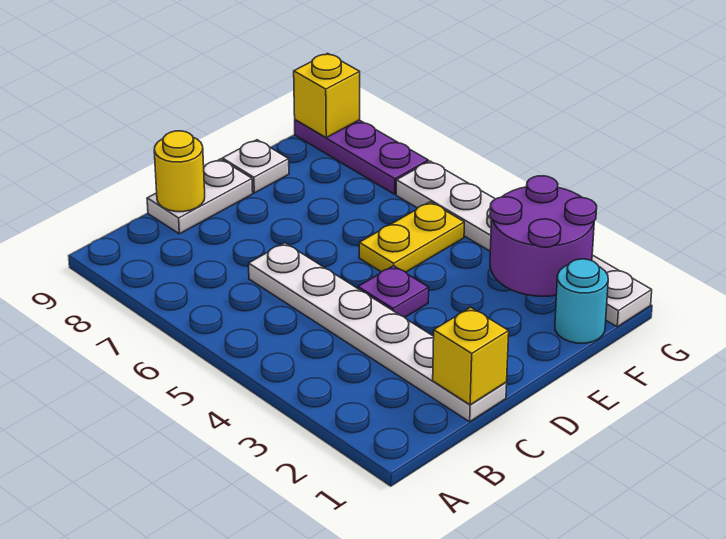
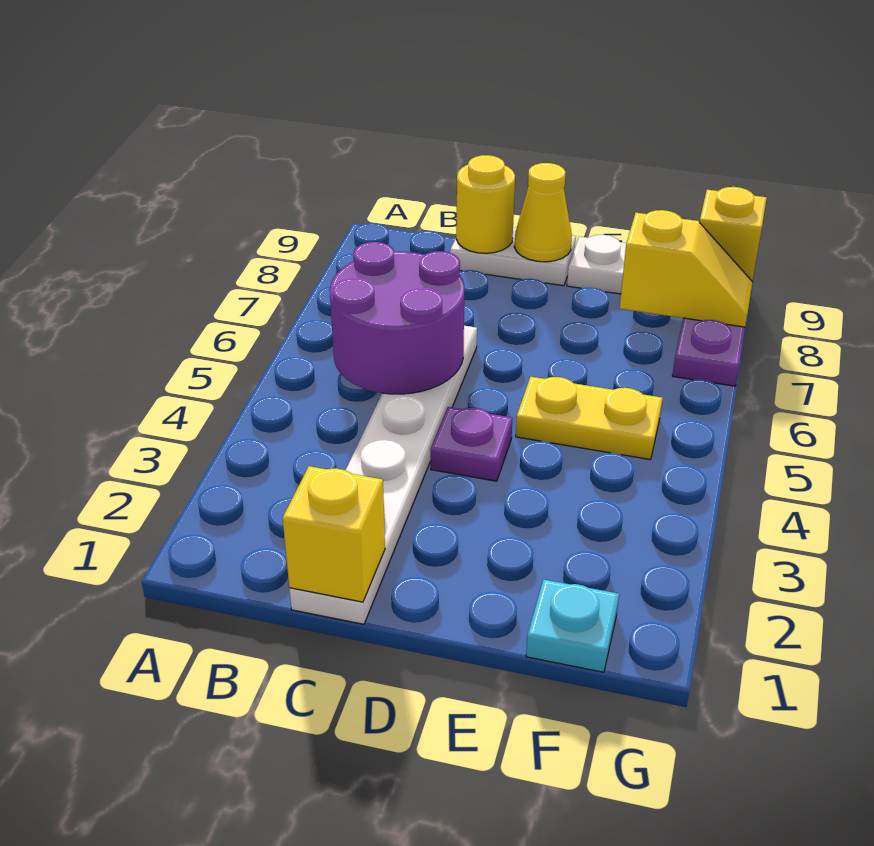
none -> yellow cone D9 level 2
cyan round brick F1 level 1 -> cyan plate F1 level 1
purple round brick F2:G3 level 2 -> purple round brick B5:C6 level 2
none -> yellow slope F8:G8 level 2 top F
white plate G1:G6 level 1 -> none

